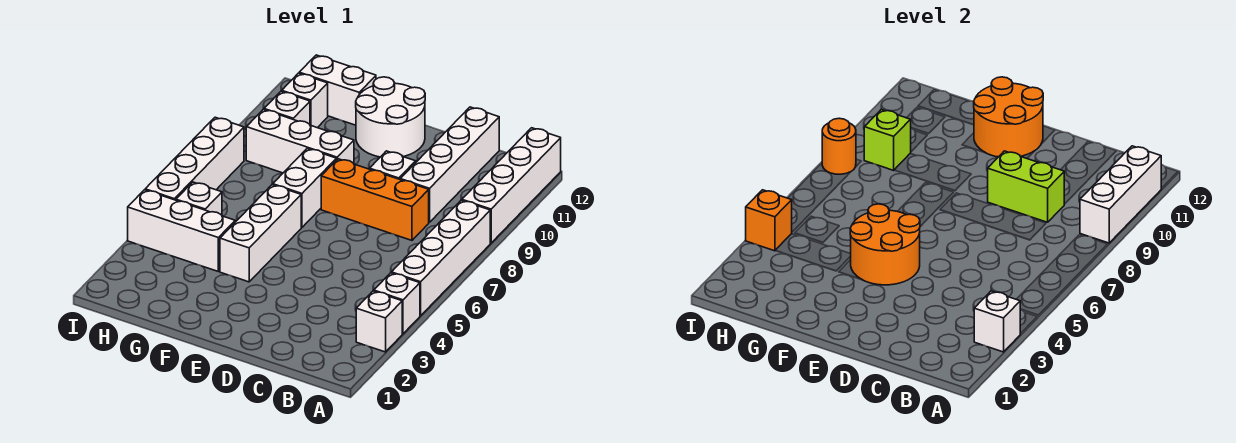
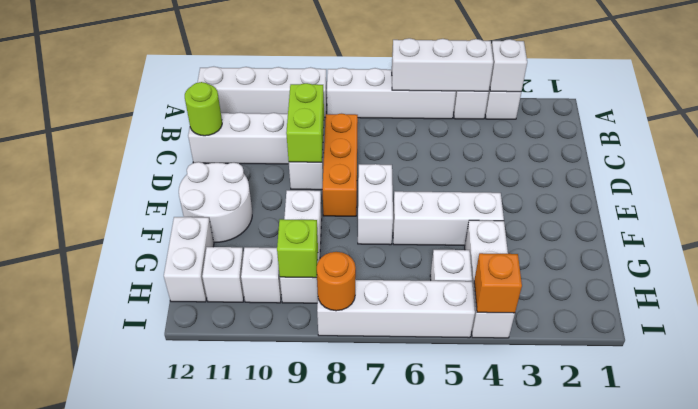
white brick A9:A11 level 2 -> white brick A4:A6 level 2
none -> lime round brick C12 level 2
orange round brick E4:F5 level 2 -> none
orange round brick E11:F12 level 2 -> none
white brick F7:F8 level 1 -> white brick E7:F7 level 1

